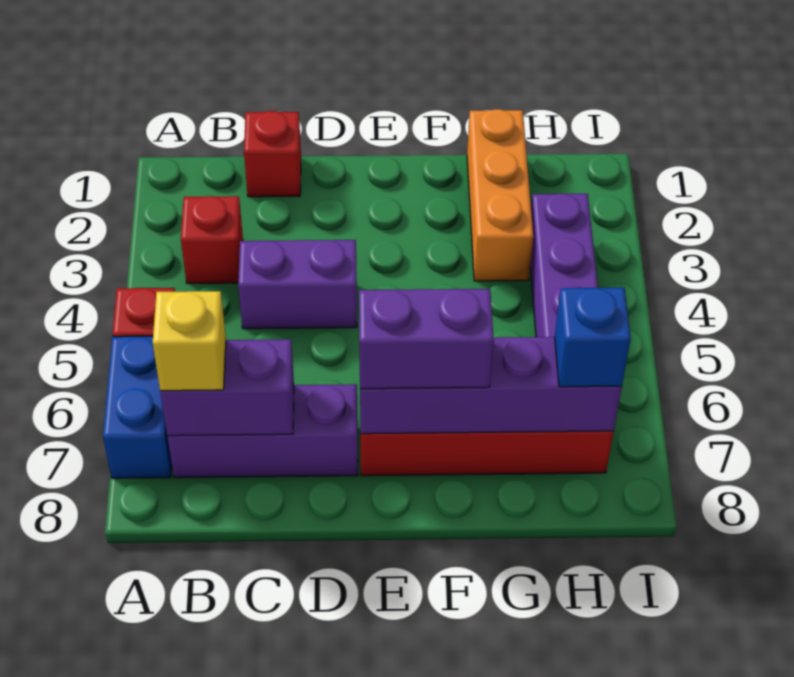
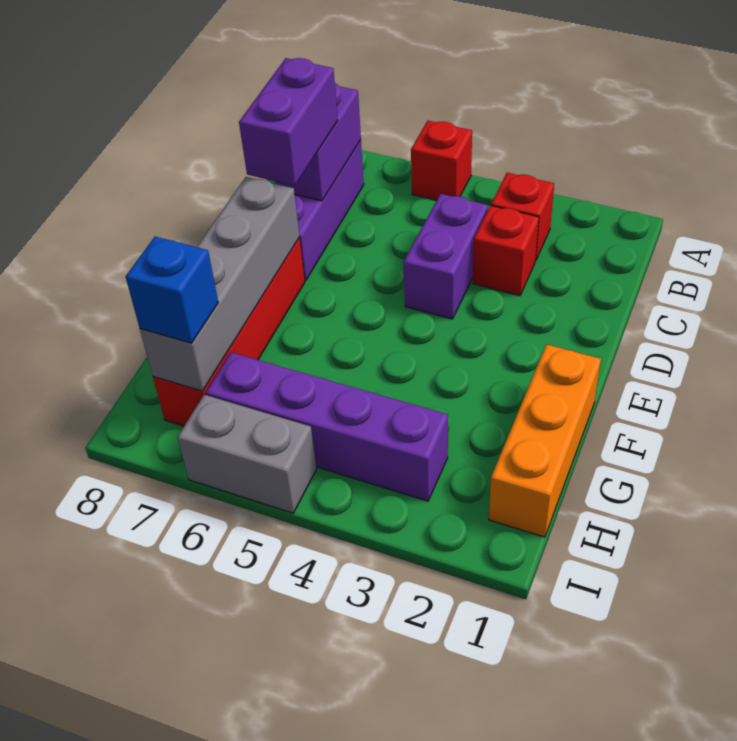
blue brick A6:A7 level 1 -> none
yellow brick B7 level 3 -> none
red brick C1 level 1 -> red brick C3 level 1
purple brick E7:H7 level 2 -> grey brick E7:H7 level 2
purple brick E7:F7 level 3 -> purple brick C7:D7 level 3
orange brick G1:G3 level 1 -> orange brick F1:H1 level 1
none -> grey brick I5:I6 level 1

